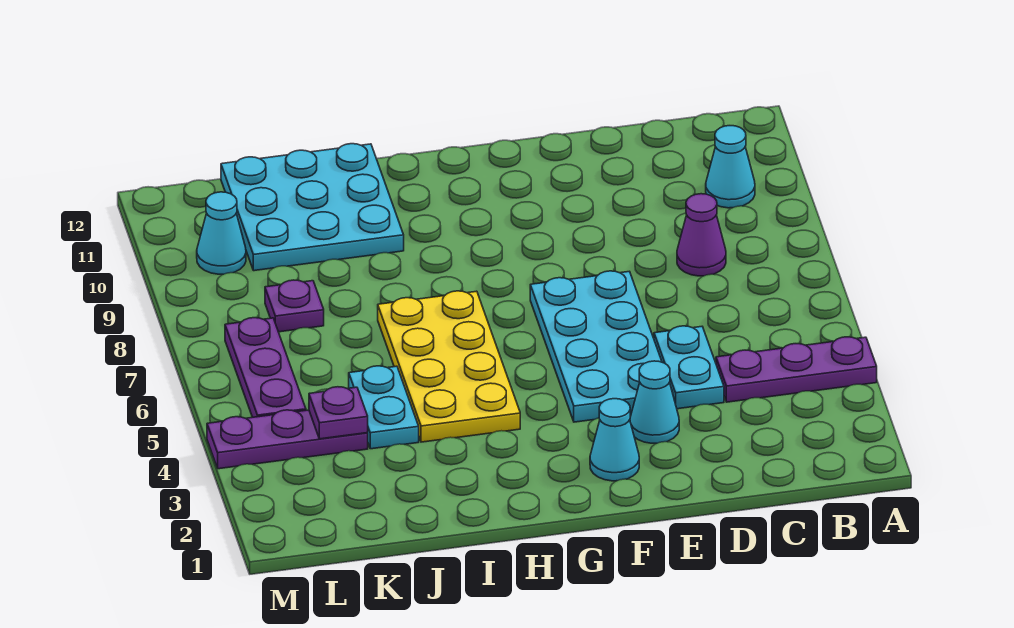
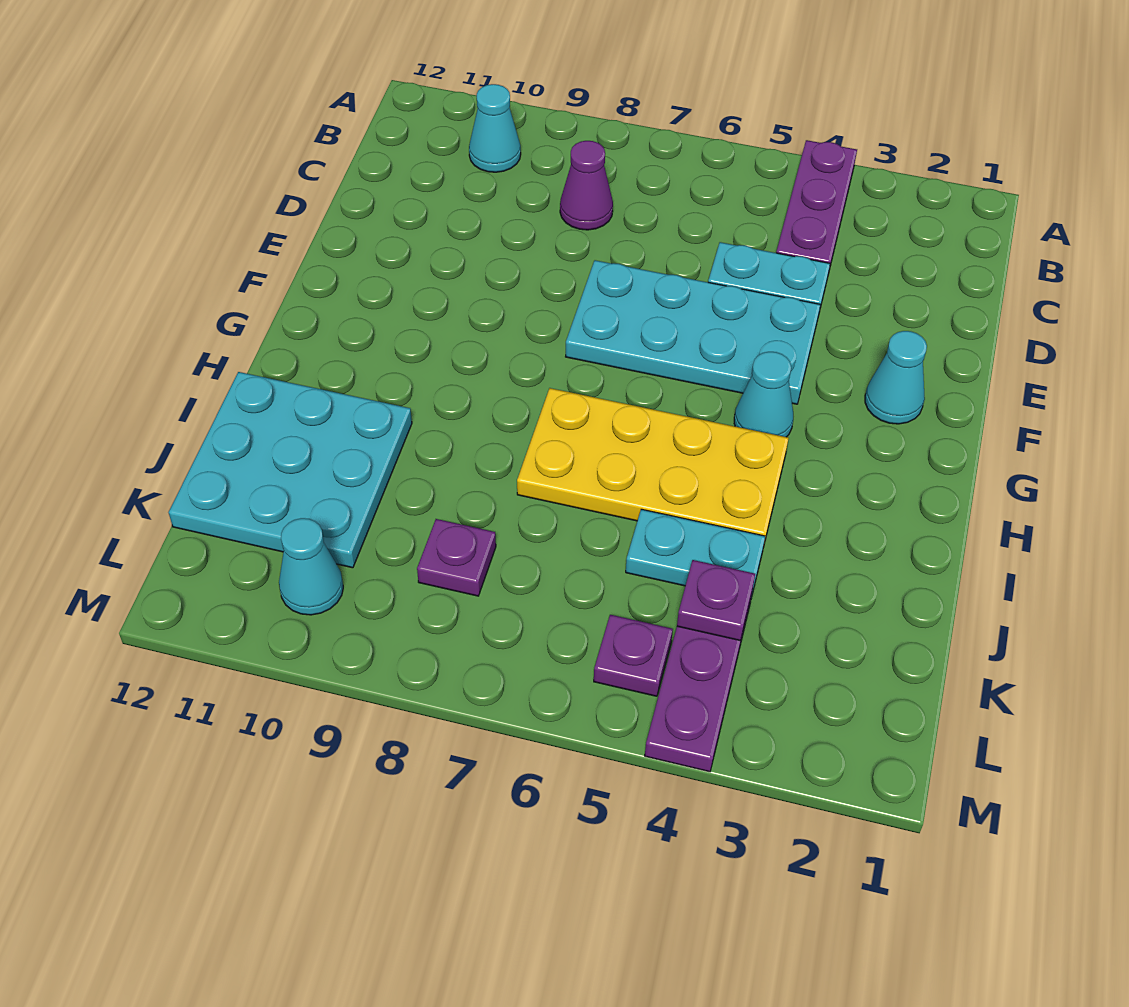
cyan cone E3 level 1 -> cyan cone G4 level 1
purple plate L5:L7 level 1 -> purple plate L5 level 1

